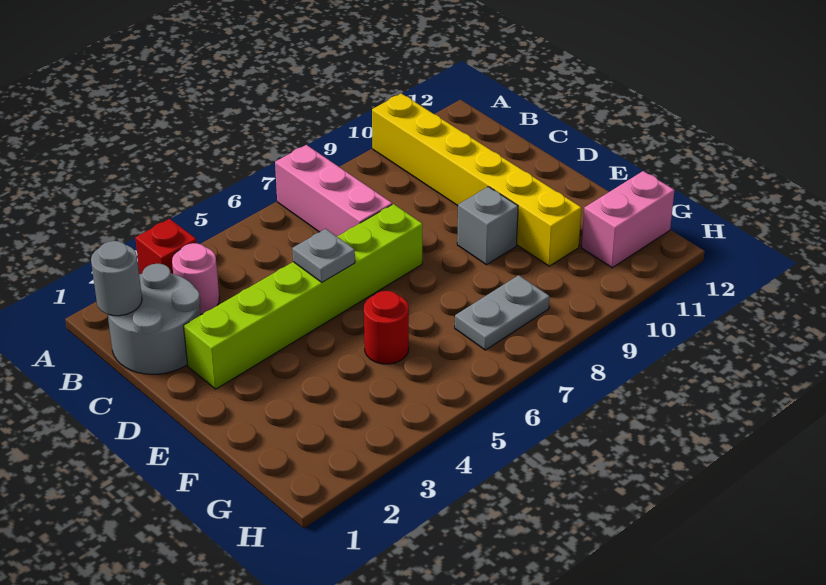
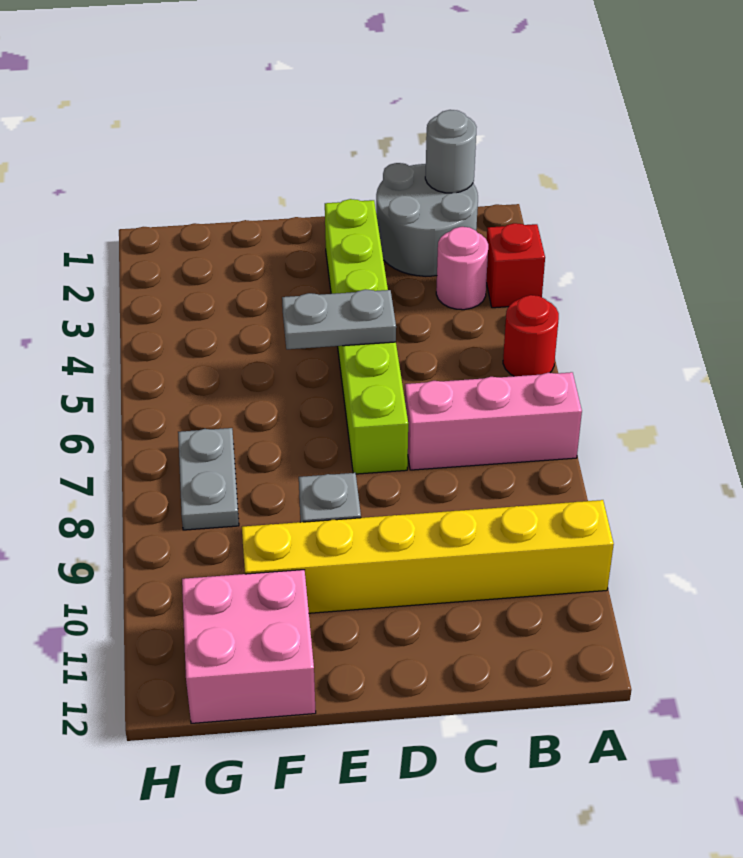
grey plate D5 level 2 -> grey plate D5:E5 level 2
red round brick F5 level 1 -> red round brick A5 level 1
pink brick G11:G12 level 1 -> pink brick F11:G12 level 1

